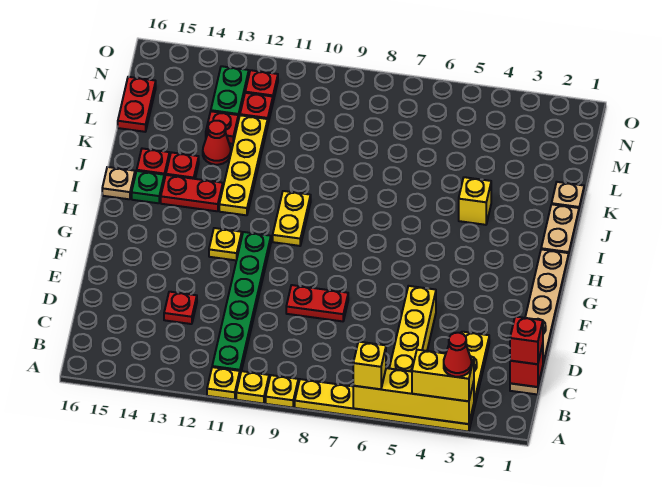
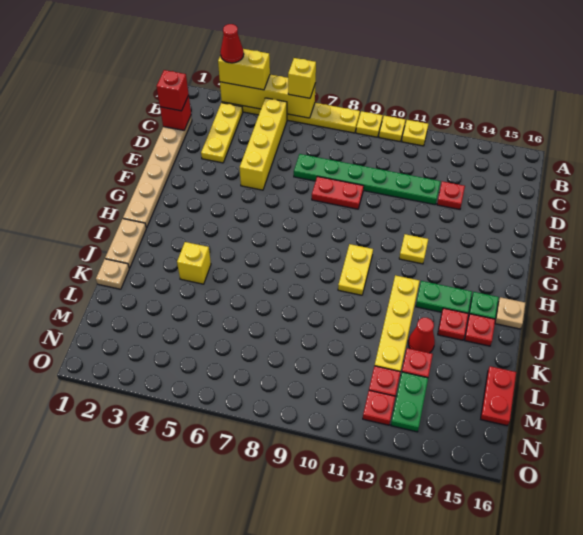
green plate B11:G11 level 1 -> green plate D7:D12 level 1
red plate I13:I14 level 1 -> green plate I13:I14 level 1

